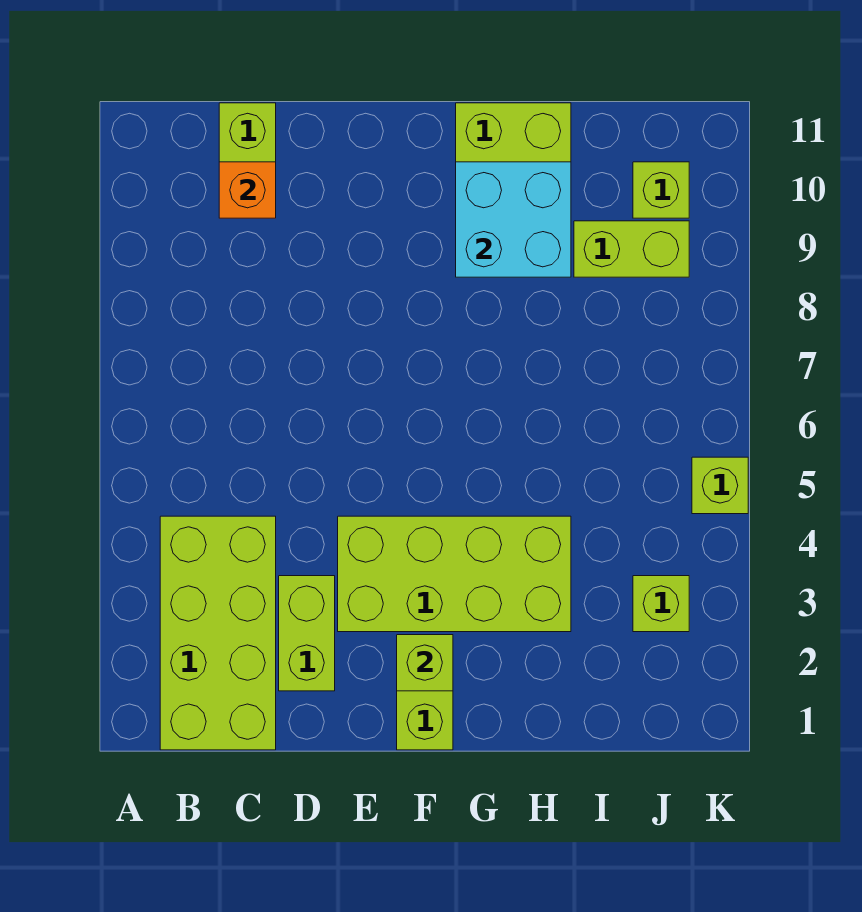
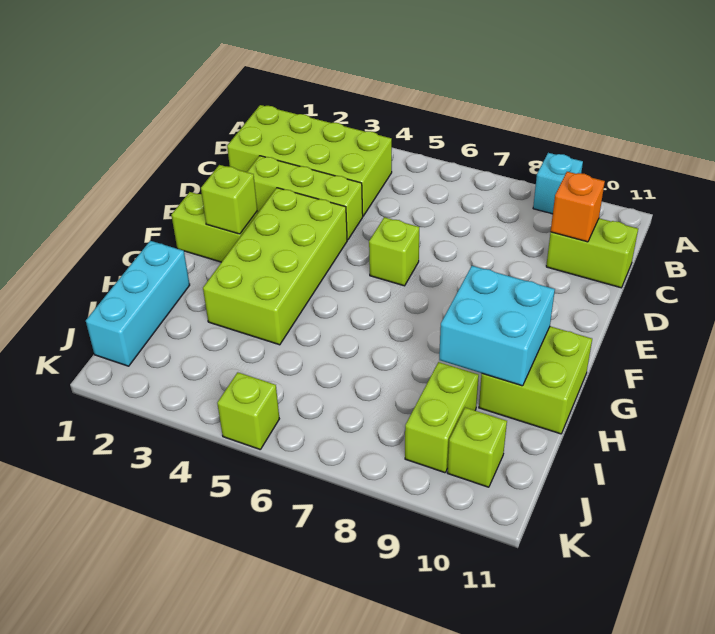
none -> cyan brick A9 level 1
lime brick D2:D3 level 1 -> lime brick D2:D4 level 1
none -> cyan brick H1:J1 level 1
lime brick J3 level 1 -> lime brick E6 level 1

